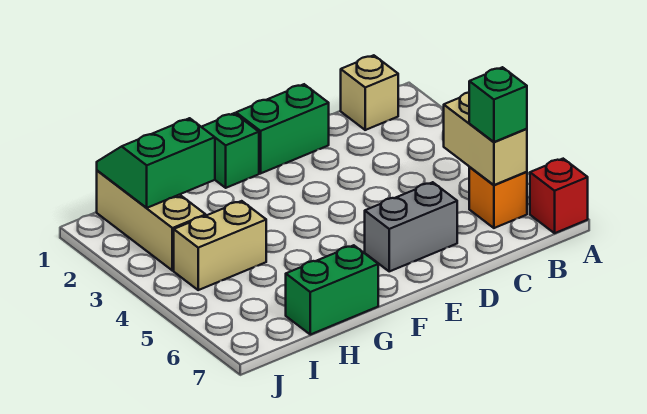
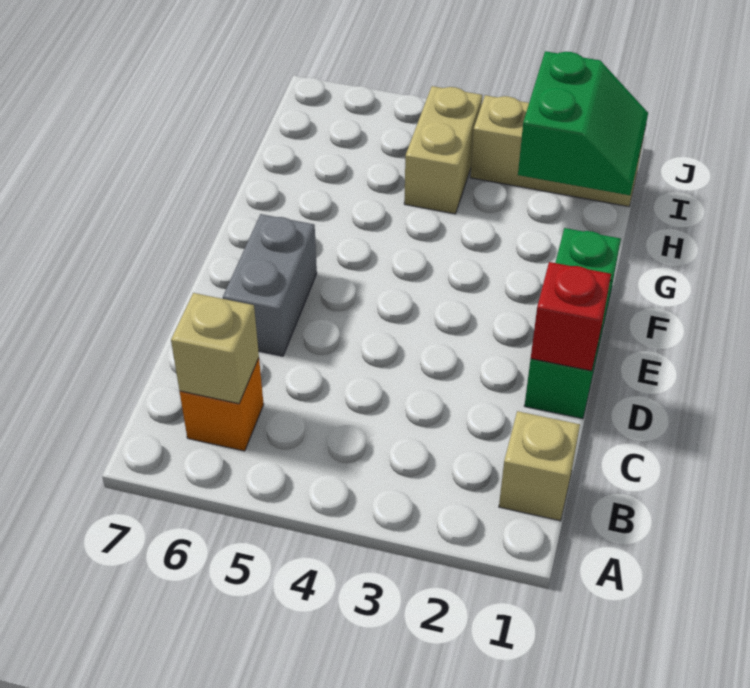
red brick A7 level 1 -> red brick D1 level 2
tan brick B5:B6 level 2 -> tan brick B6 level 2
green brick B6 level 3 -> none
green brick G7:H7 level 1 -> none

